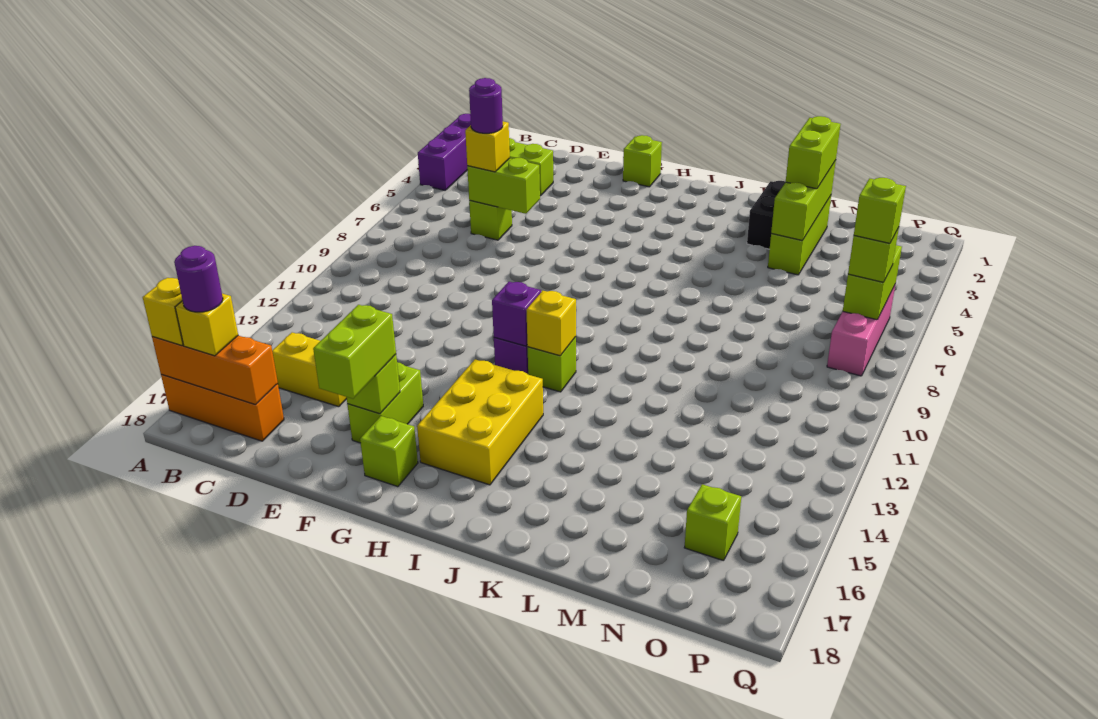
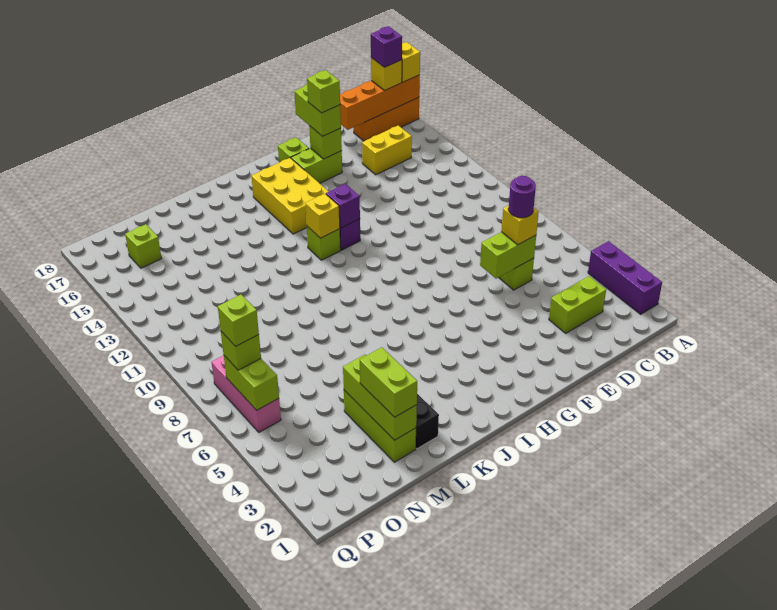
orange brick A17:C17 level 2 -> orange brick A17:D17 level 2
purple round brick B17 level 4 -> purple brick B17 level 4
lime brick F15:F16 level 1 -> lime brick F16:G16 level 1
lime brick G1 level 1 -> lime brick F16 level 4

